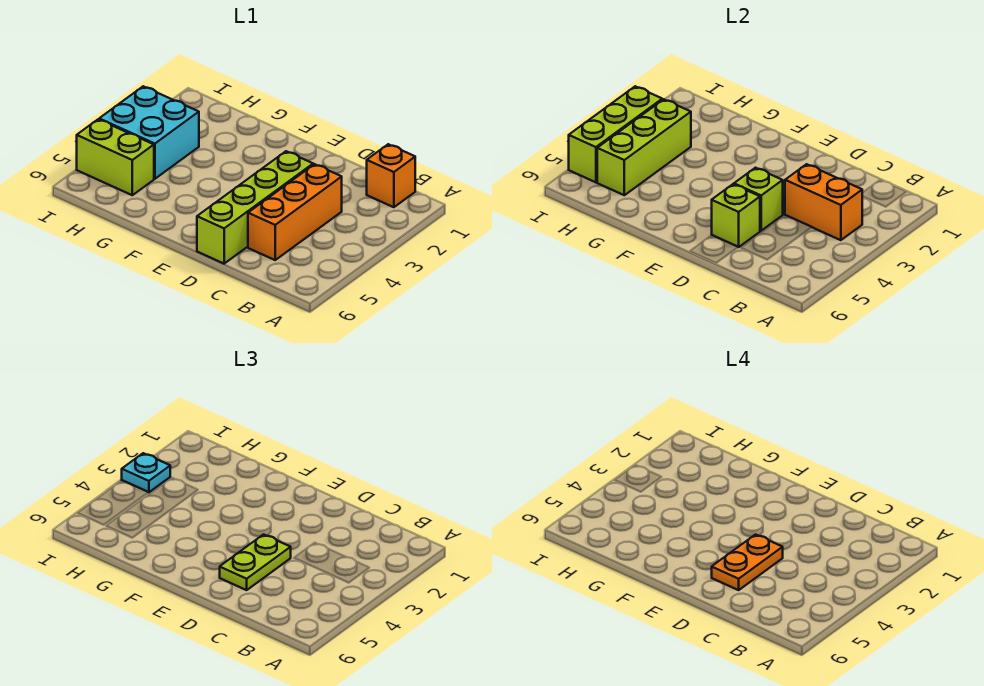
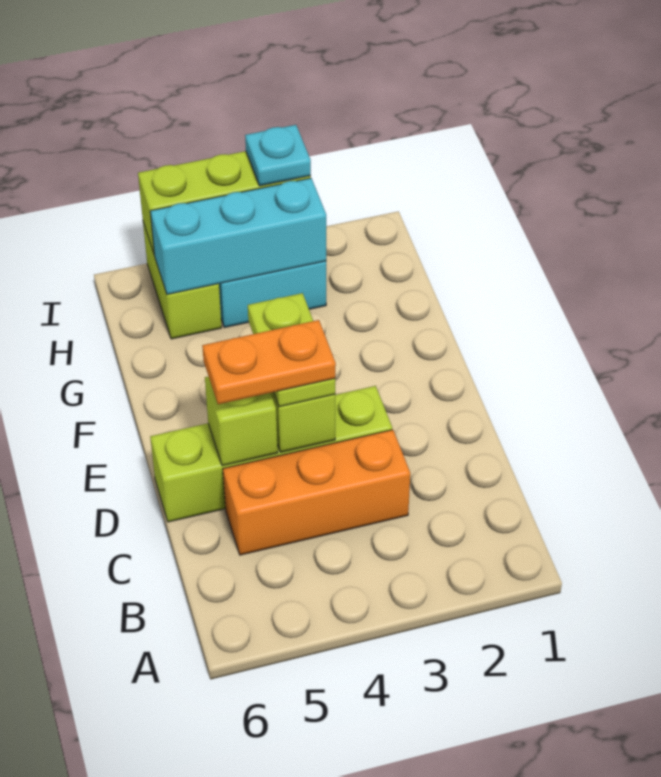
orange brick B1 level 1 -> none
orange brick B3:C3 level 2 -> none
lime plate D4:D5 level 3 -> lime plate D4:E4 level 3
lime brick H3:H5 level 2 -> cyan brick H3:H5 level 2

